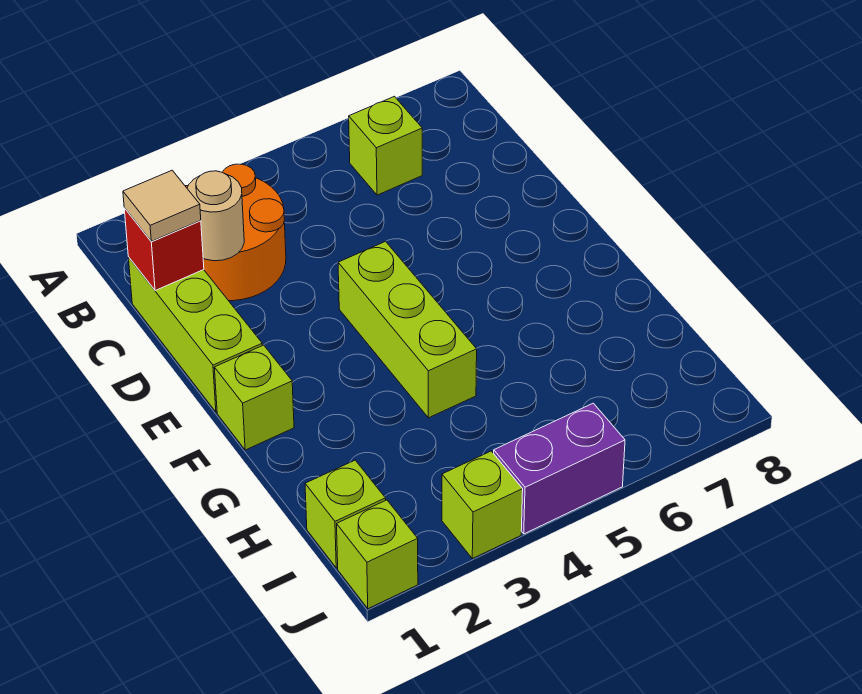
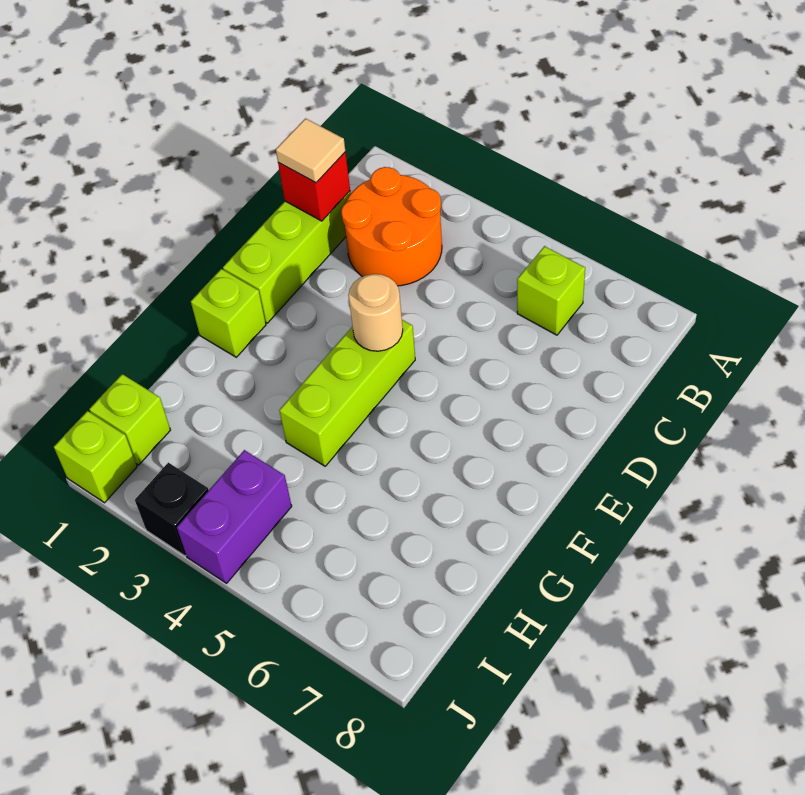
tan round brick C2 level 2 -> tan round brick E4 level 2
lime brick J3 level 1 -> black brick J3 level 1
purple brick J4:J5 level 1 -> purple brick I4:J4 level 1

